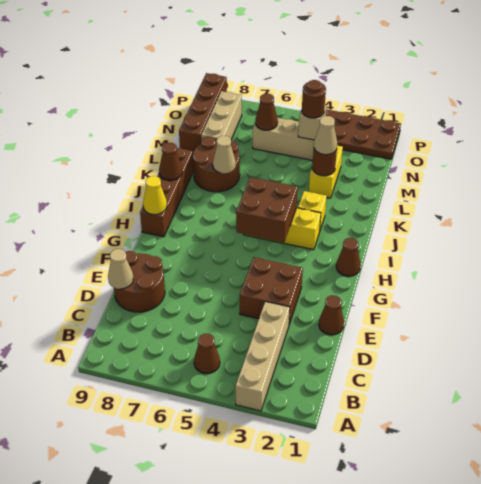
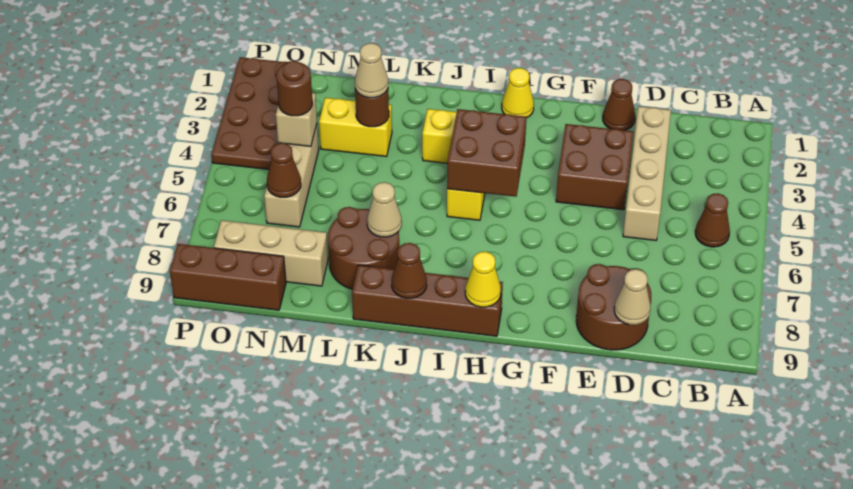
tan brick A3:D3 level 1 -> tan brick D2:D5 level 1
brown cone H1 level 1 -> yellow cone H1 level 1
brown brick M9:P9 level 1 -> brown brick N9:P9 level 1

